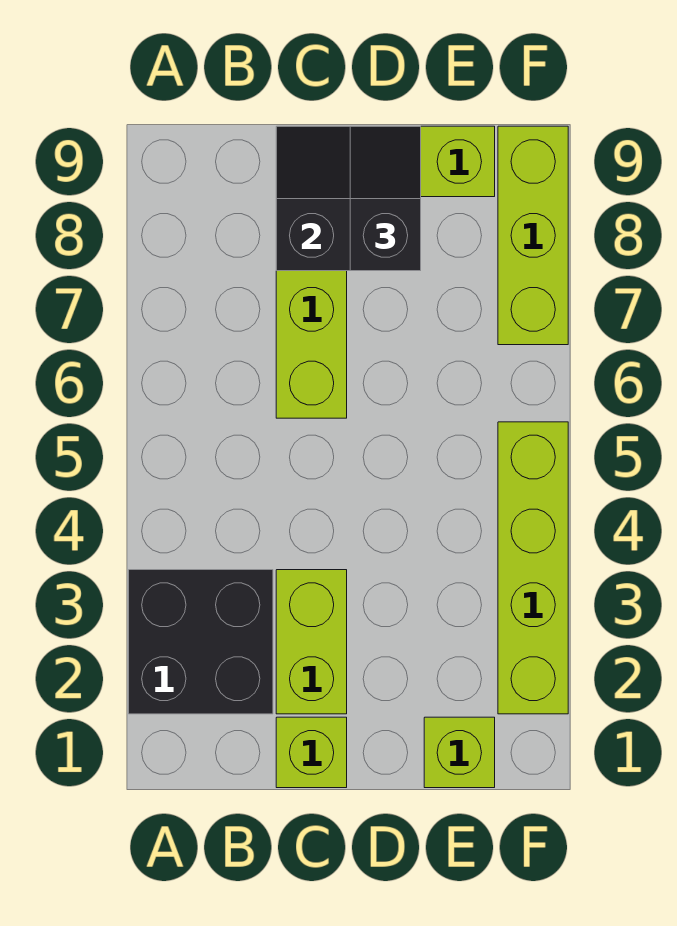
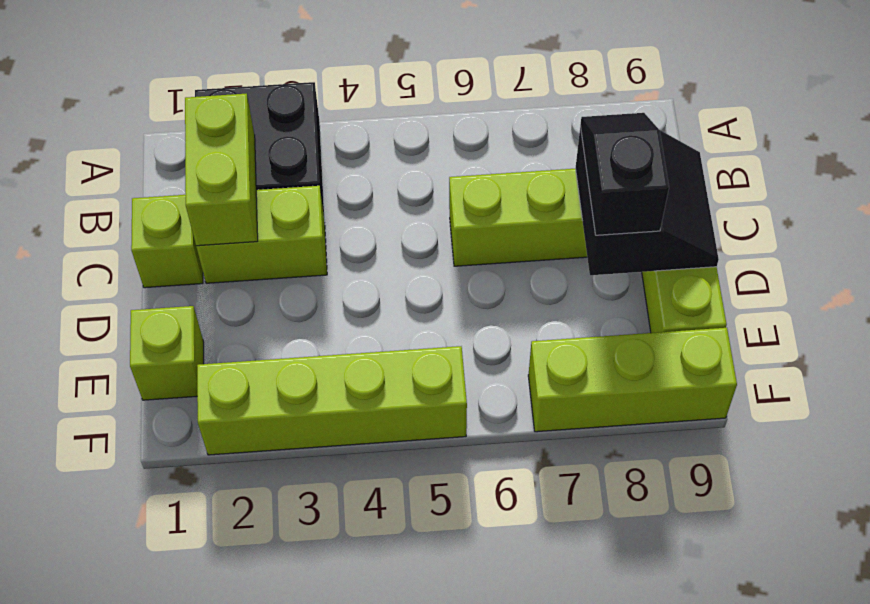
none -> lime brick B2:C2 level 2
black slope D8:D9 level 3 top 8 -> black slope C8:D8 level 3 top D

